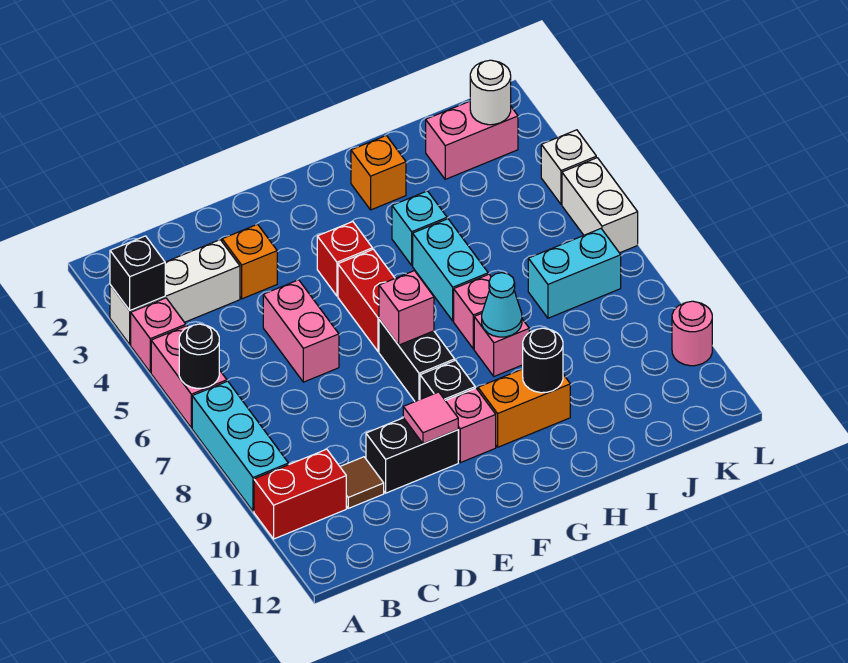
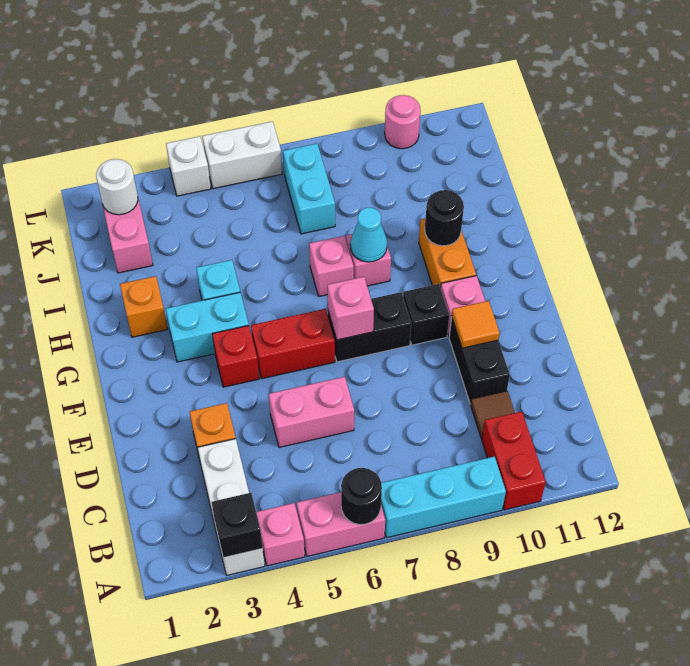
pink tile E10 level 2 -> orange tile E10 level 2
cyan brick H5:H6 level 1 -> cyan brick G3:G4 level 1

